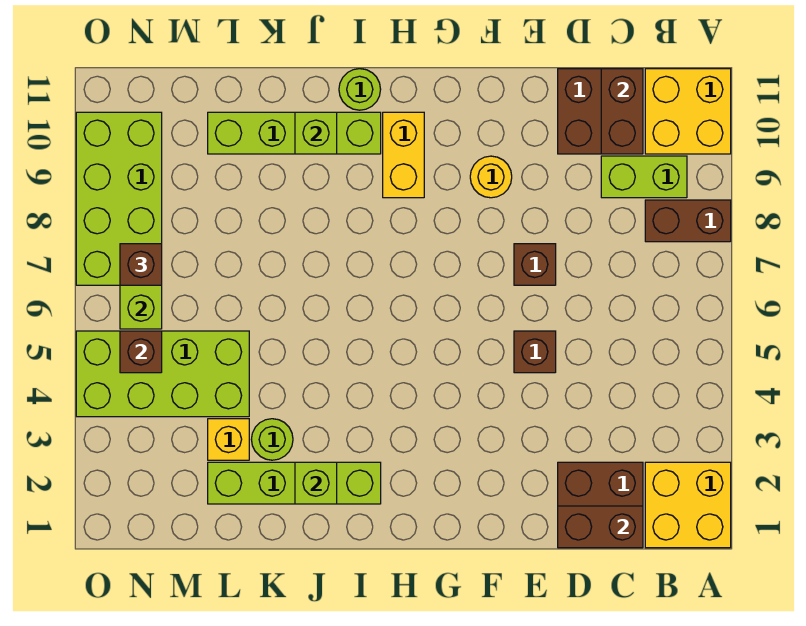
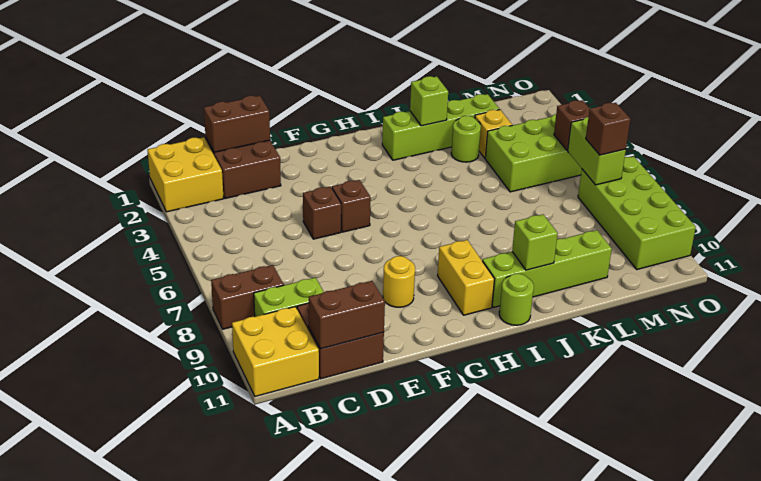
brown brick C10:C11 level 2 -> brown brick C11:D11 level 2
brown brick E7 level 1 -> brown brick F5 level 1

